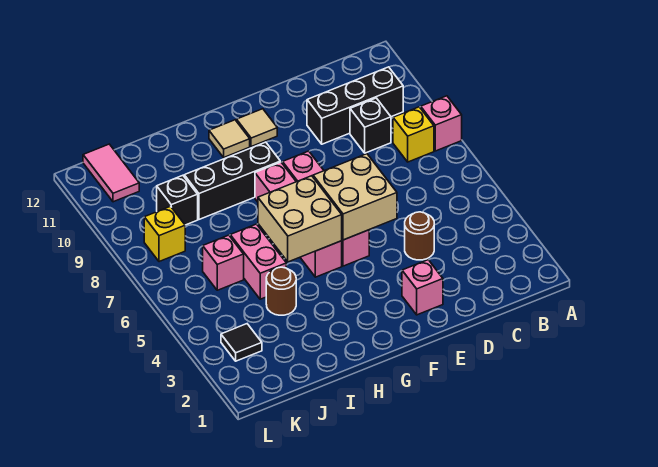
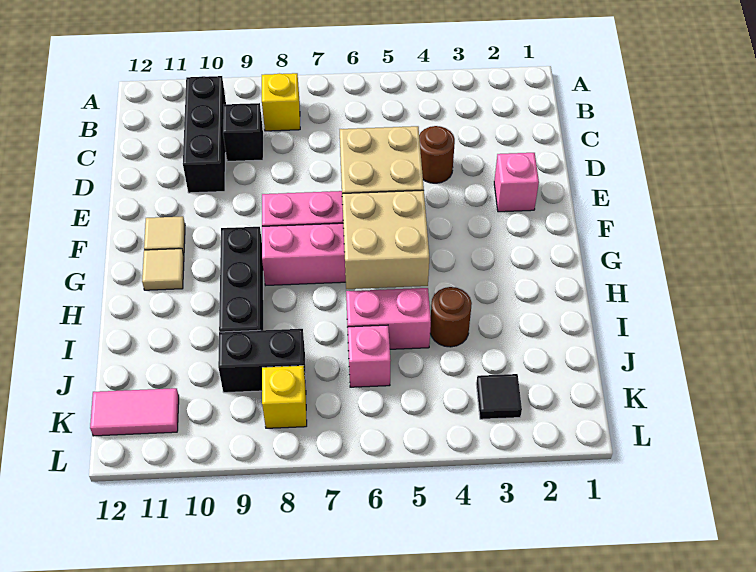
pink brick A8 level 1 -> none
black brick J9 level 1 -> black brick J8:J9 level 1

